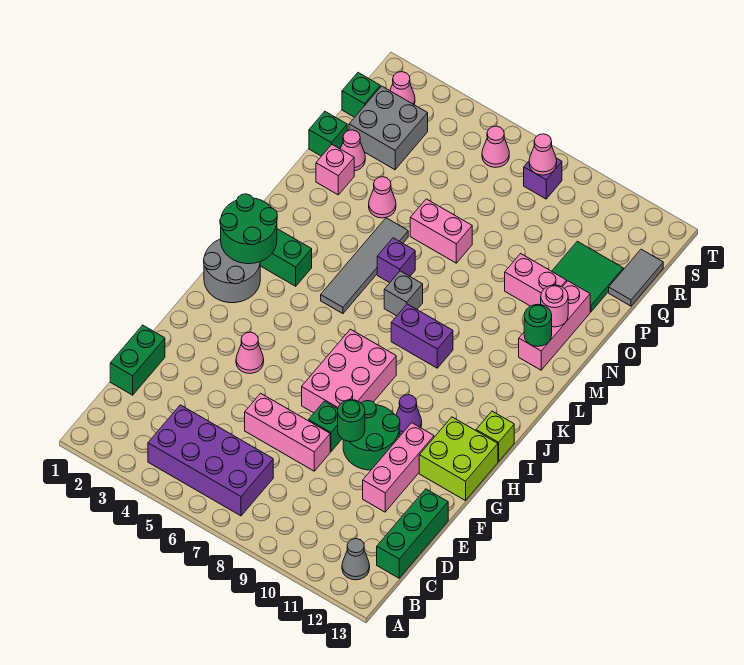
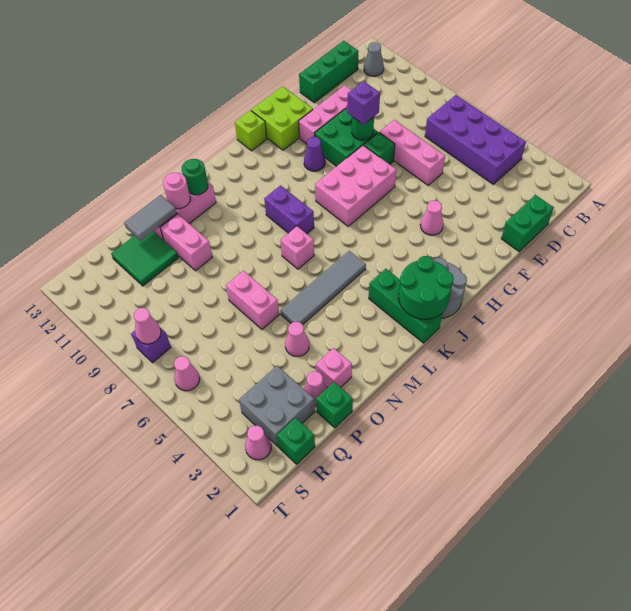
green round brick F9:G10 level 1 -> green brick F9:G10 level 1
grey brick L7 level 1 -> pink brick L7 level 1
purple brick M6 level 1 -> purple brick F9 level 3
grey tile Q13:R13 level 1 -> grey tile O12:P12 level 2

